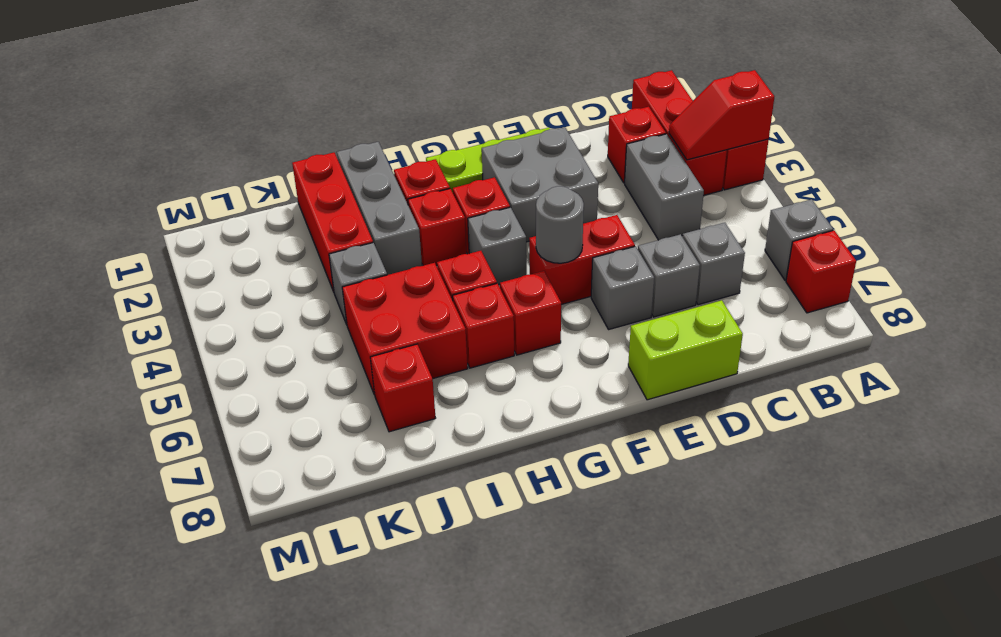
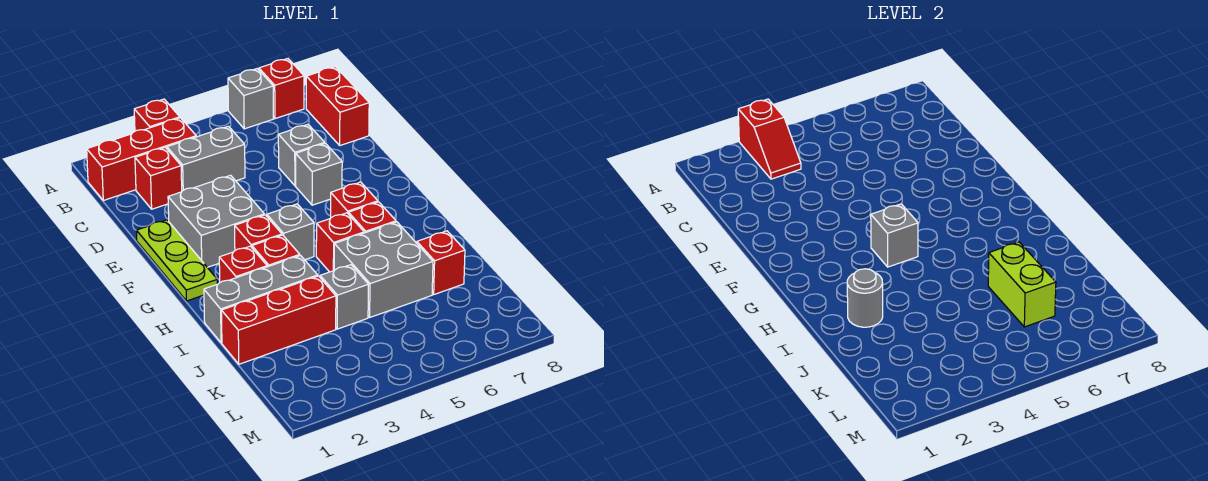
grey brick C6 level 1 -> grey brick G4 level 2
lime brick D8:E8 level 1 -> lime brick J6:K6 level 2
red brick E5:F5 level 1 -> red brick B8:C8 level 1
grey round brick F5 level 2 -> grey round brick I2 level 2
red brick I5:J6 level 1 -> grey brick I5:J6 level 1

